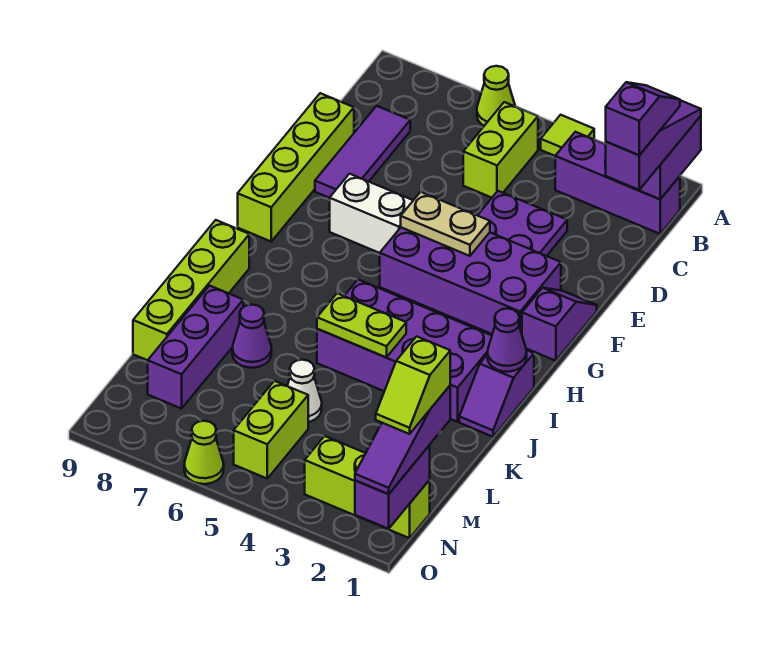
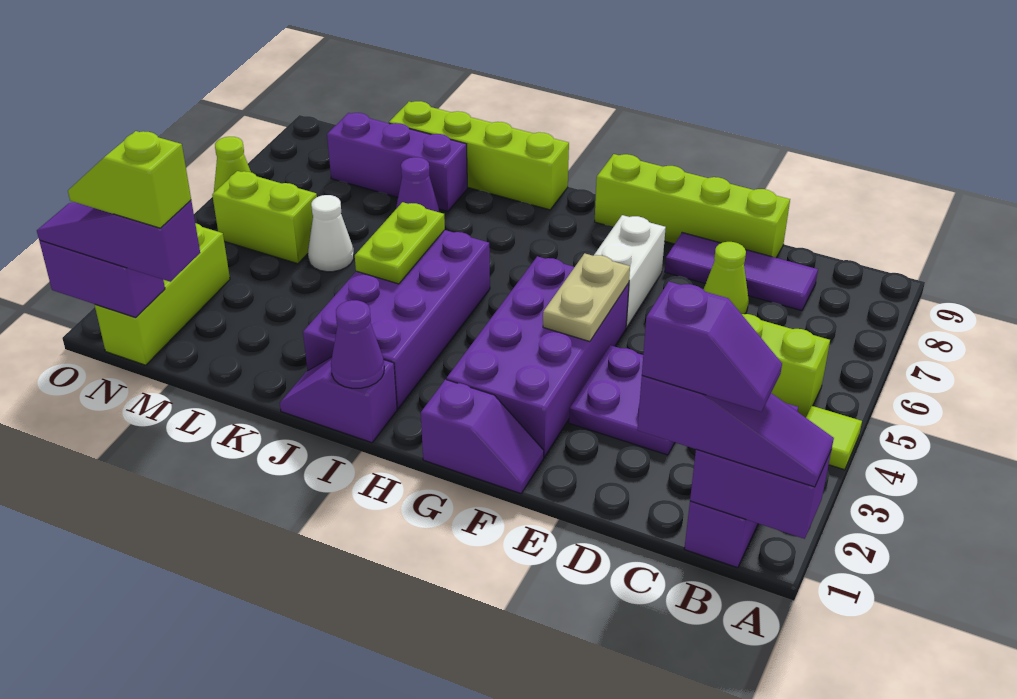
lime cone A6 level 1 -> lime cone D7 level 1

